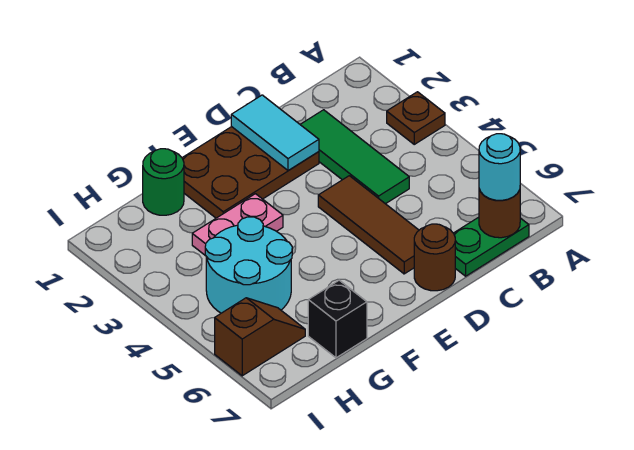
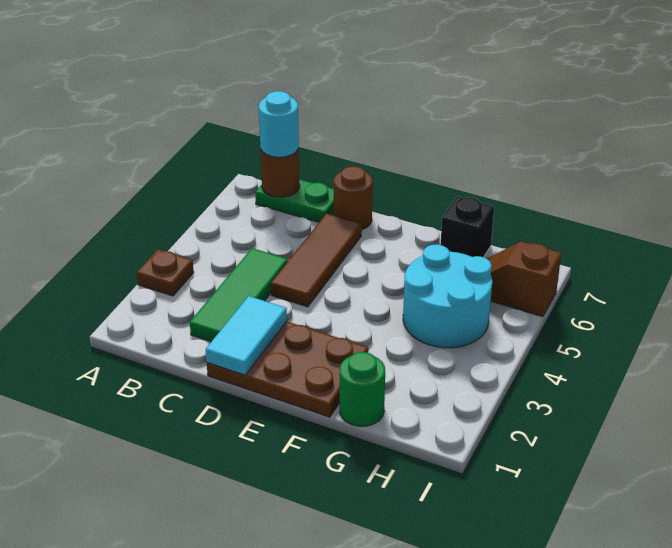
pink plate F3:G3 level 1 -> none

